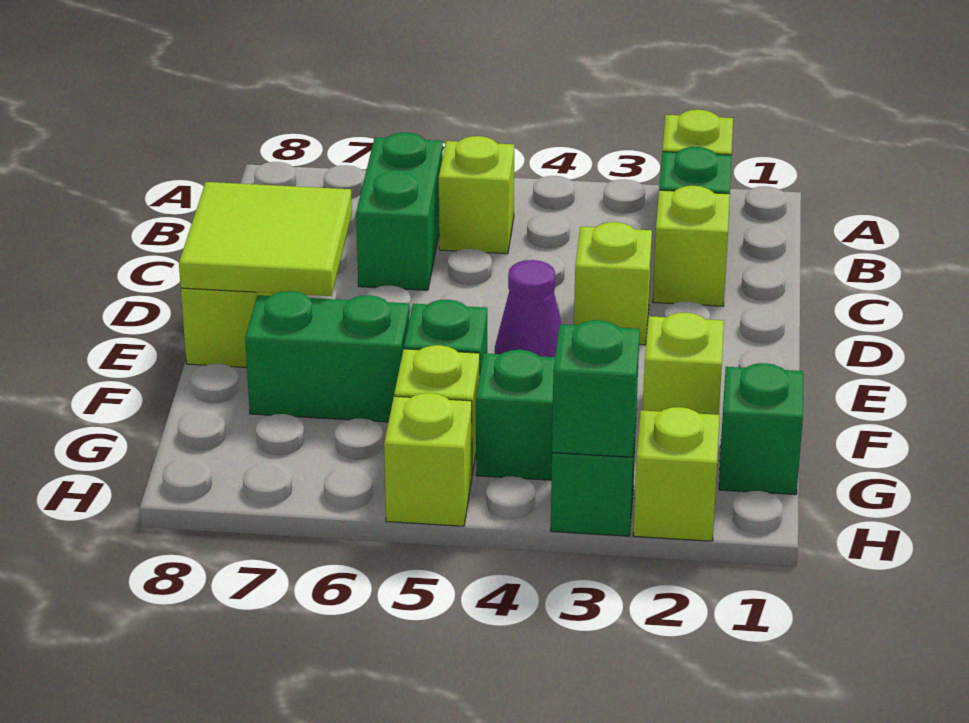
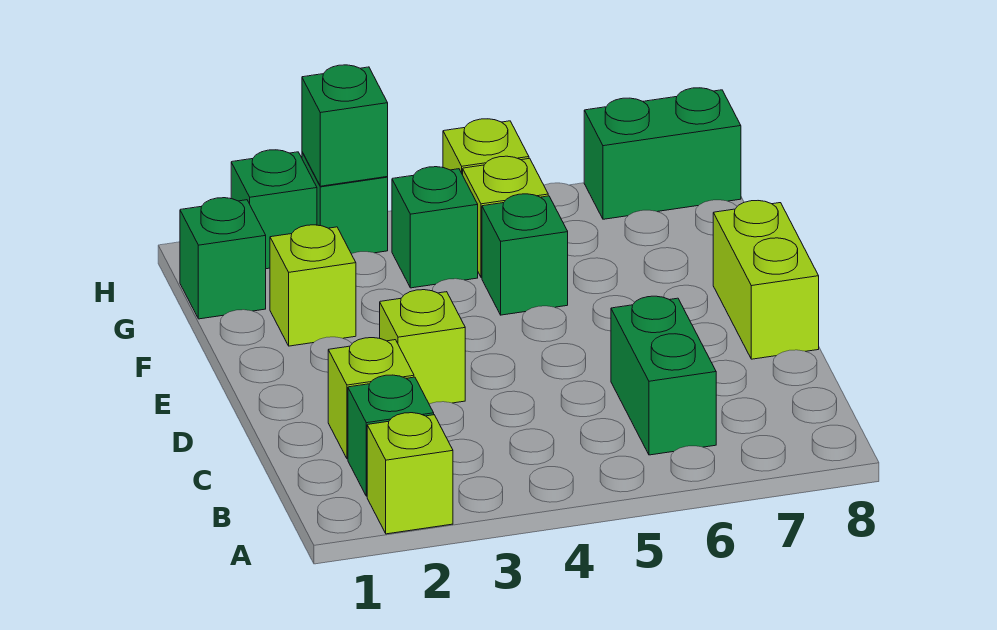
lime brick B5 level 1 -> none
lime tile D7:E8 level 2 -> none
purple cone E4 level 1 -> none
green brick F6:F7 level 1 -> green brick H7:H8 level 1
lime brick H2 level 1 -> green brick H2 level 1

